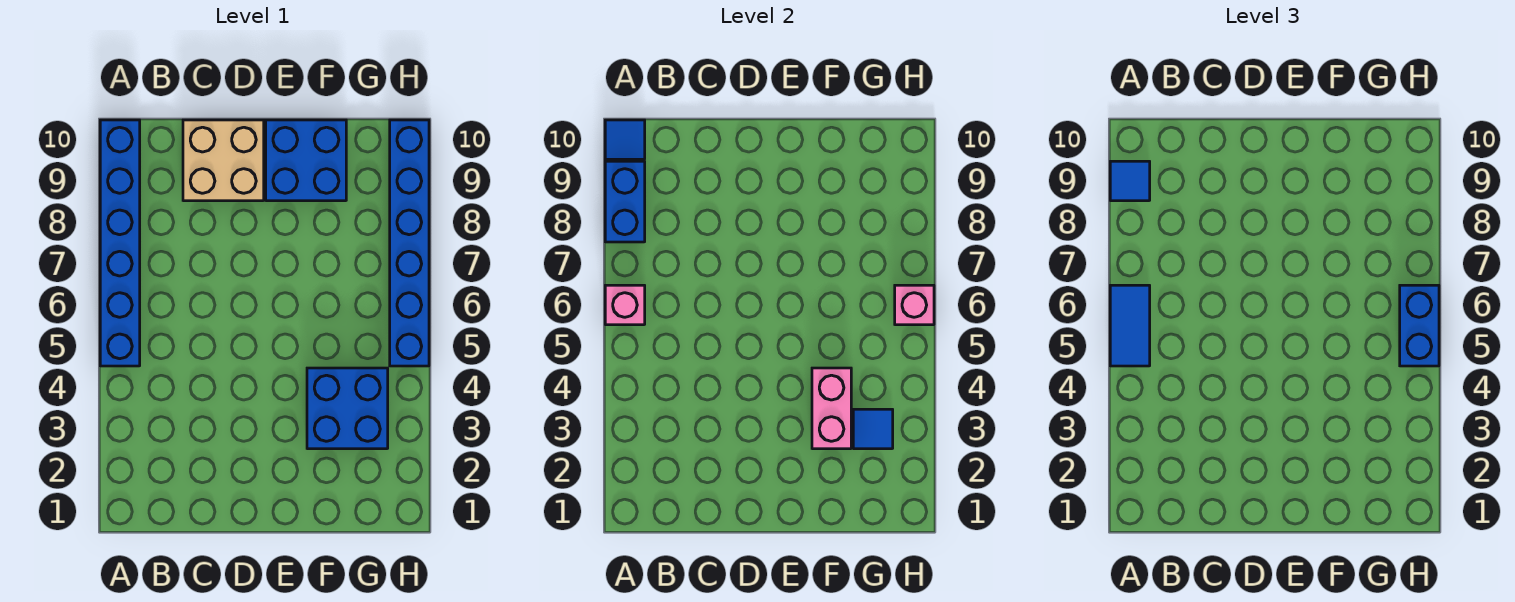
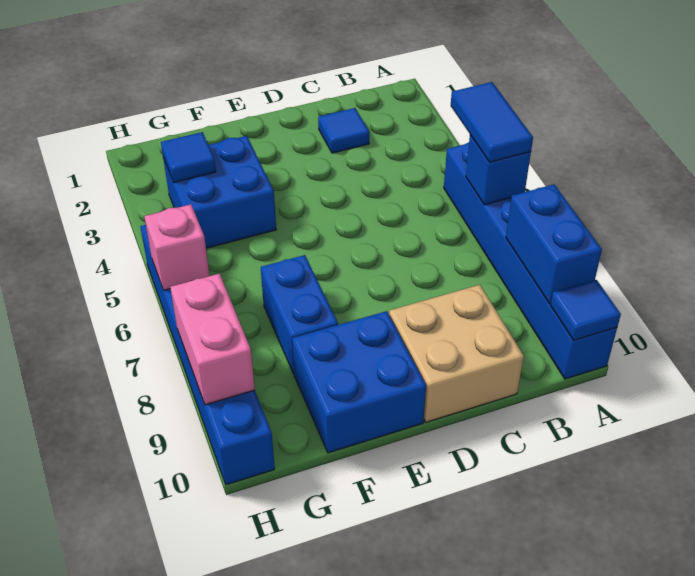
pink brick A6 level 2 -> blue brick A6 level 2
blue tile A9 level 3 -> blue tile C2 level 1
pink brick F3:F4 level 2 -> pink brick H8:H9 level 2
blue brick H5:H6 level 3 -> blue brick F7:F8 level 1

